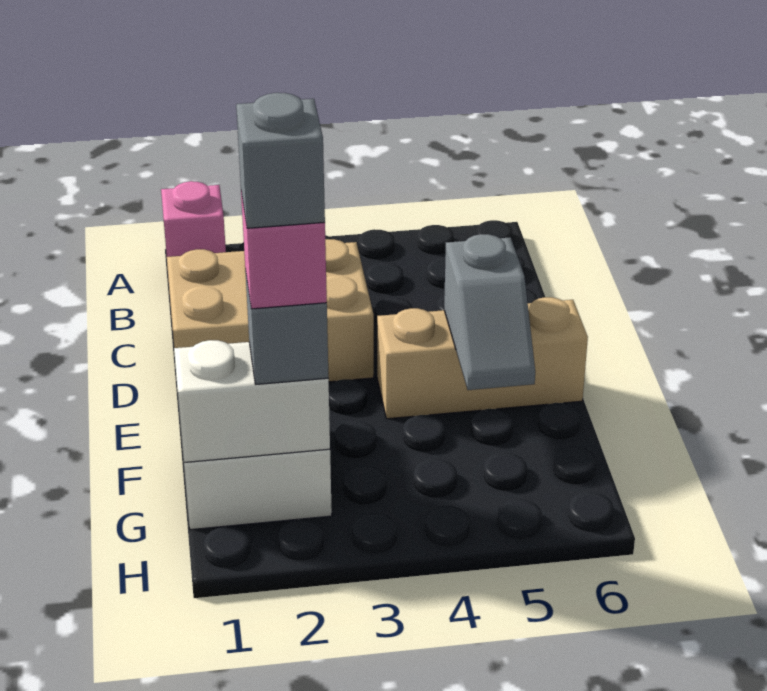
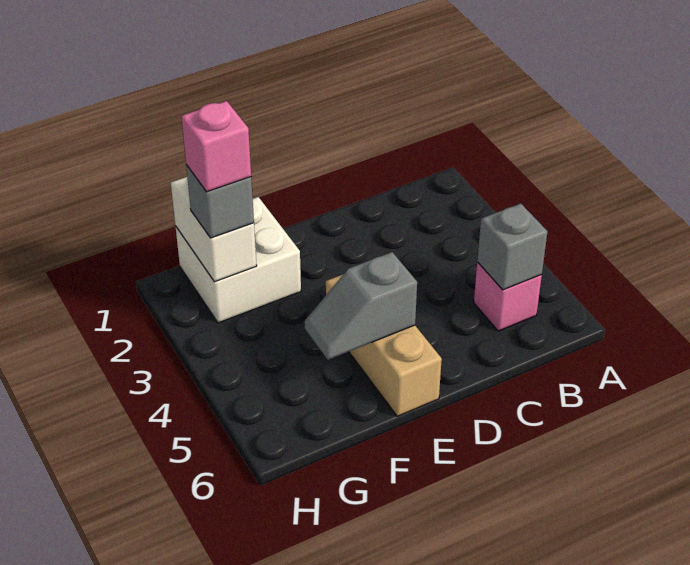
pink brick A1 level 1 -> pink brick B5 level 1
tan brick C1:D3 level 1 -> none
grey brick G2 level 5 -> grey brick B5 level 2

